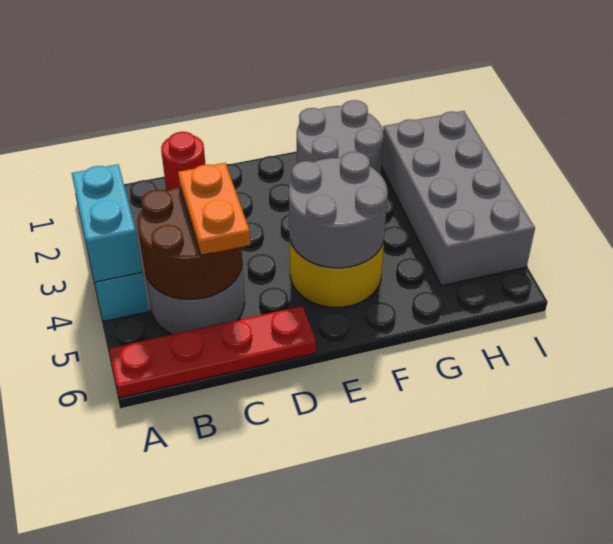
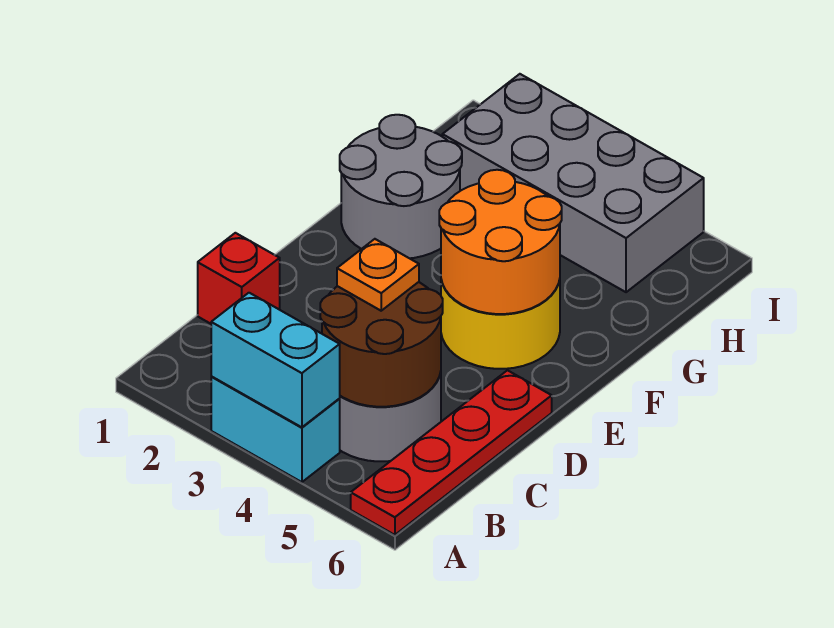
red round brick C1 level 1 -> red brick C1 level 1
orange plate C4:C5 level 3 -> orange plate C4 level 3
grey round brick E4:F5 level 2 -> orange round brick E4:F5 level 2

